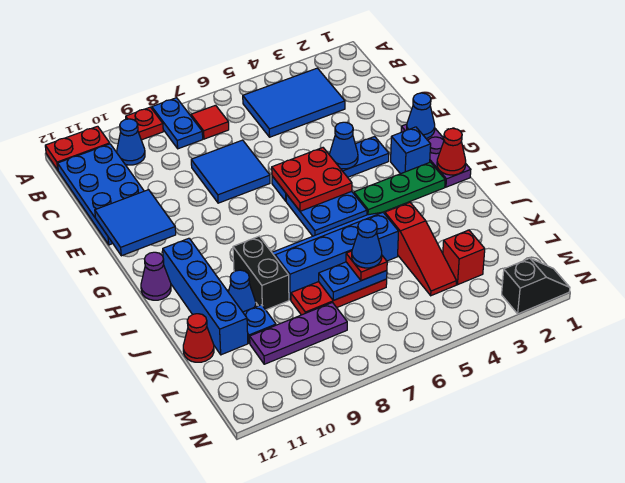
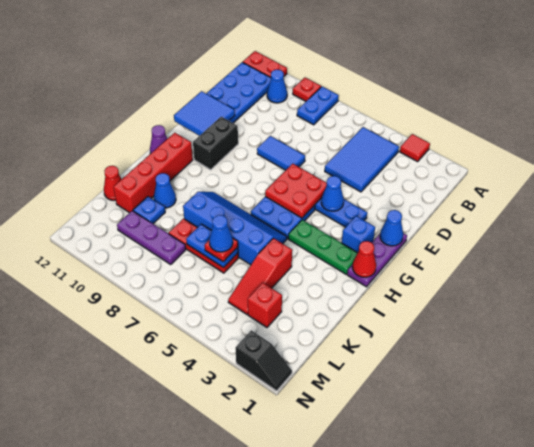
blue tile B3:C5 level 1 -> blue tile B4:D5 level 1
red tile B7 level 1 -> red tile A3 level 1
blue tile D7:E8 level 1 -> blue tile E7:E8 level 1
blue brick H11:K11 level 1 -> red brick H11:K11 level 1
black brick I9:J9 level 1 -> black brick F10:G10 level 1

